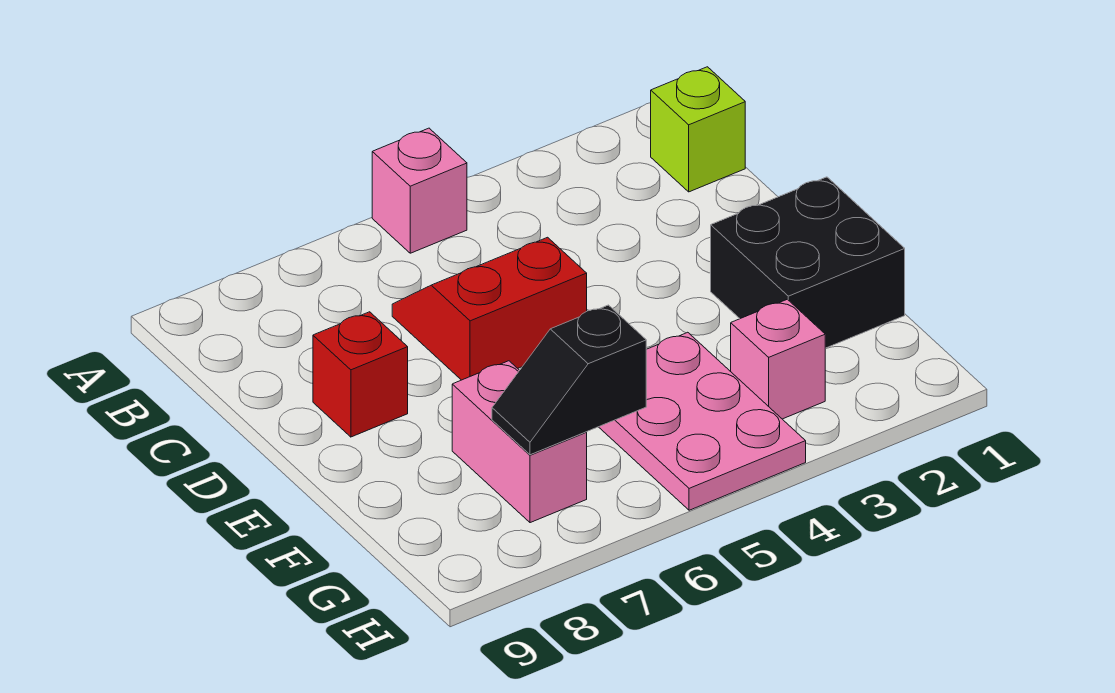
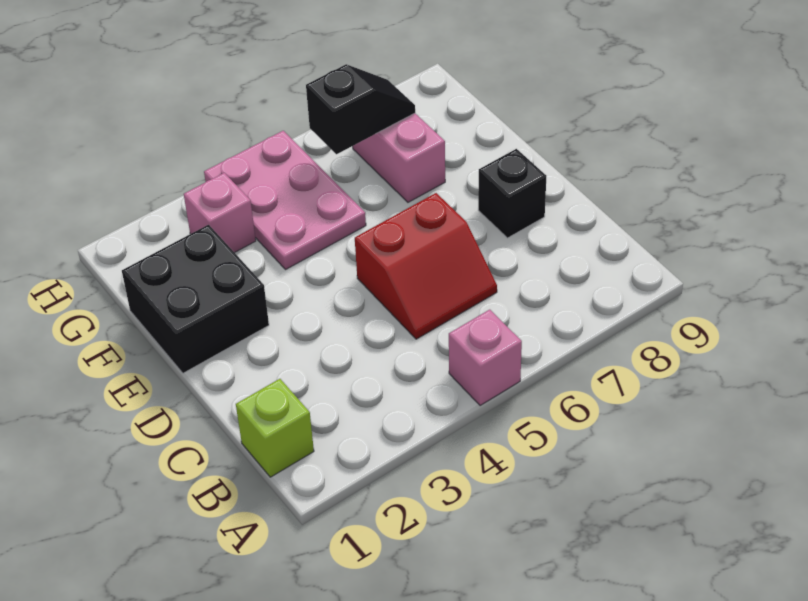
red brick D8 level 1 -> black brick D8 level 1

